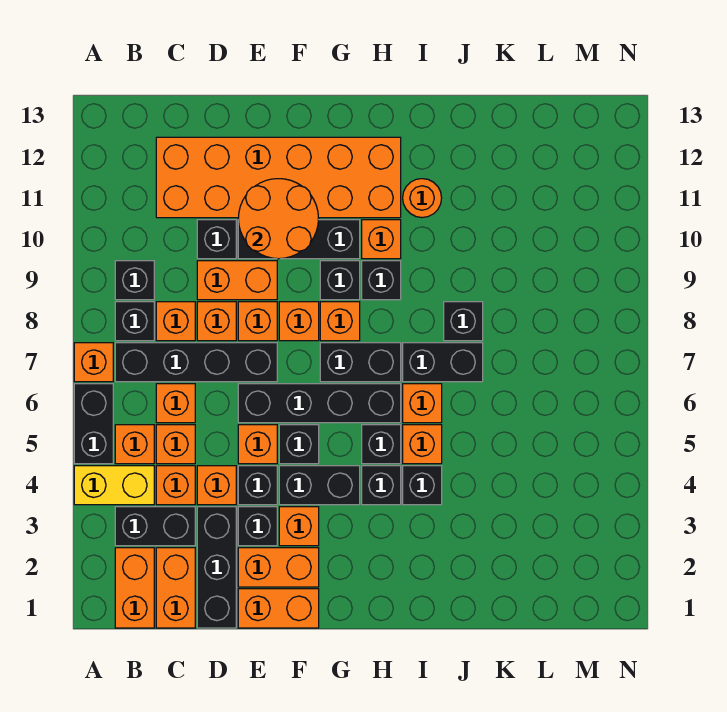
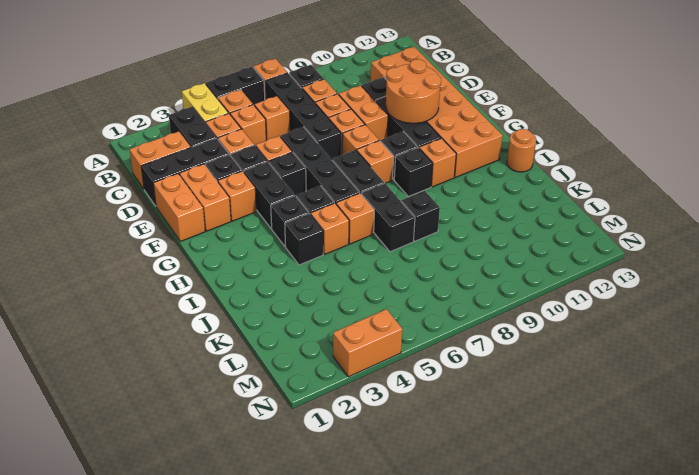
orange brick B1:B2 level 1 -> orange brick N3:N4 level 1
black brick B9 level 1 -> none
orange round brick I11 level 1 -> orange round brick I13 level 1

